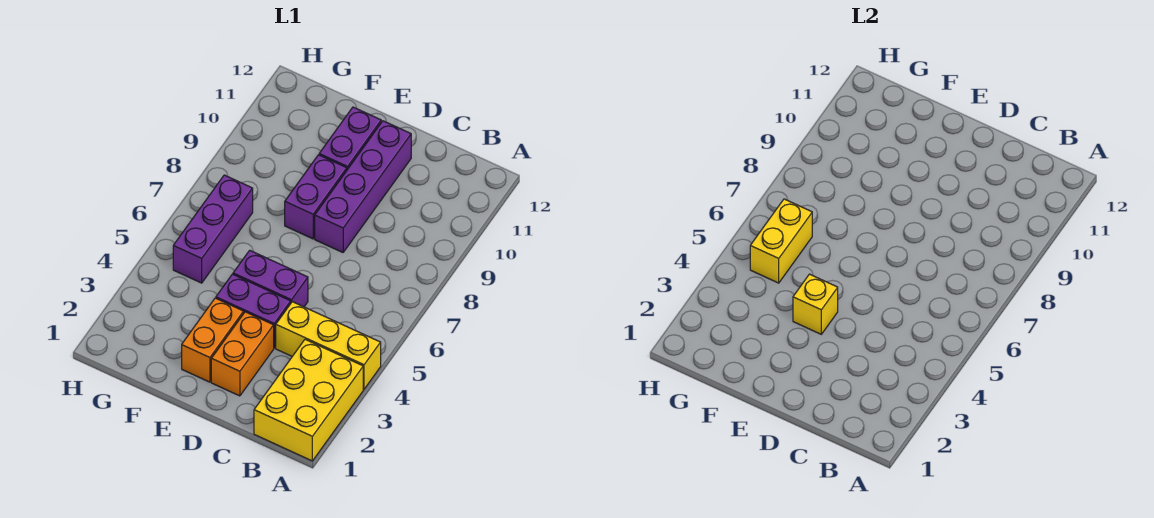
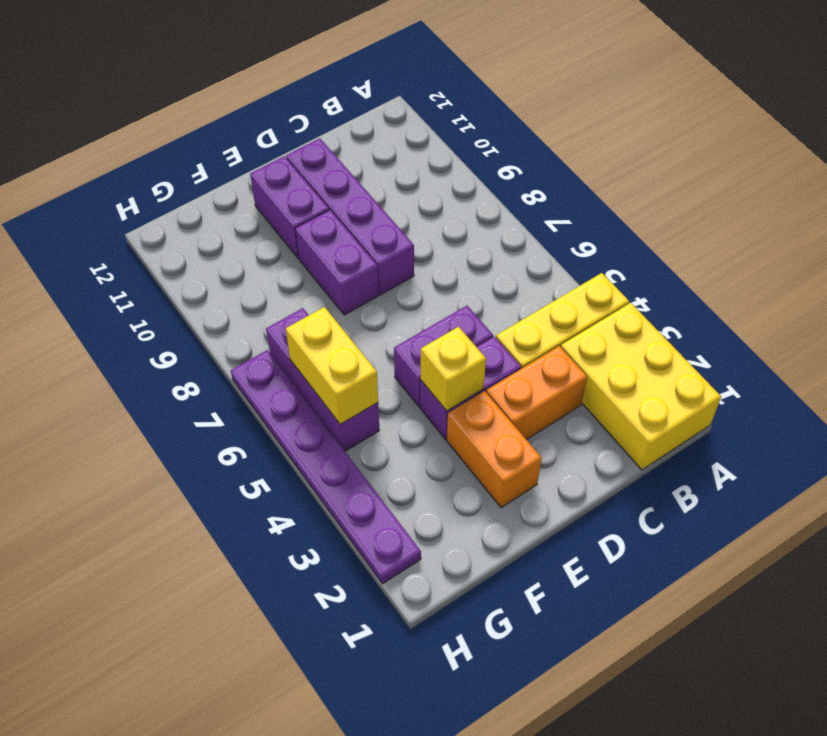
orange brick D2:D3 level 1 -> orange brick C3:D3 level 1
none -> purple plate H2:H7 level 1

